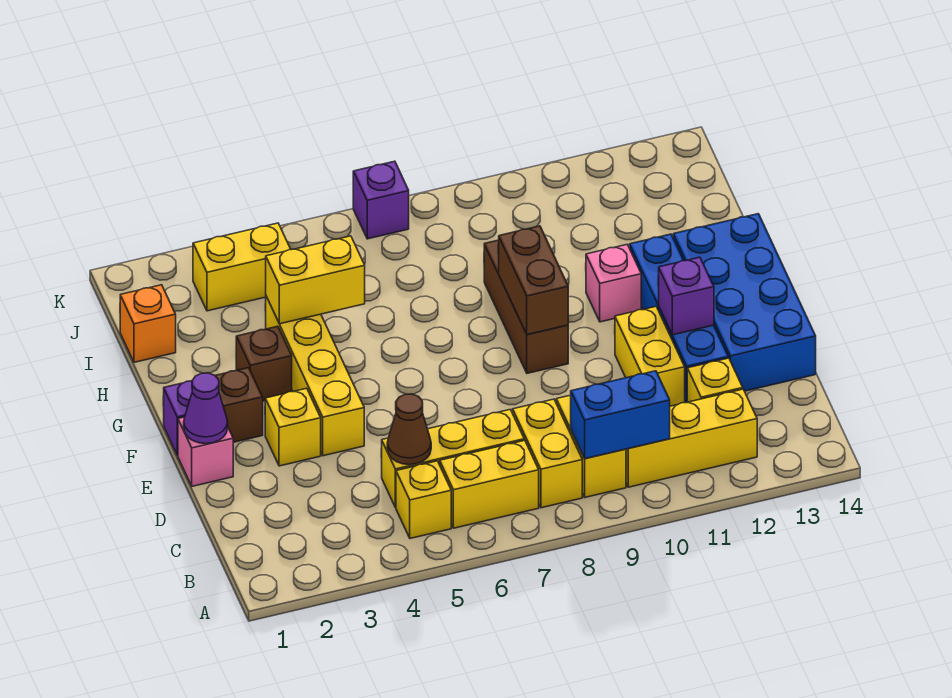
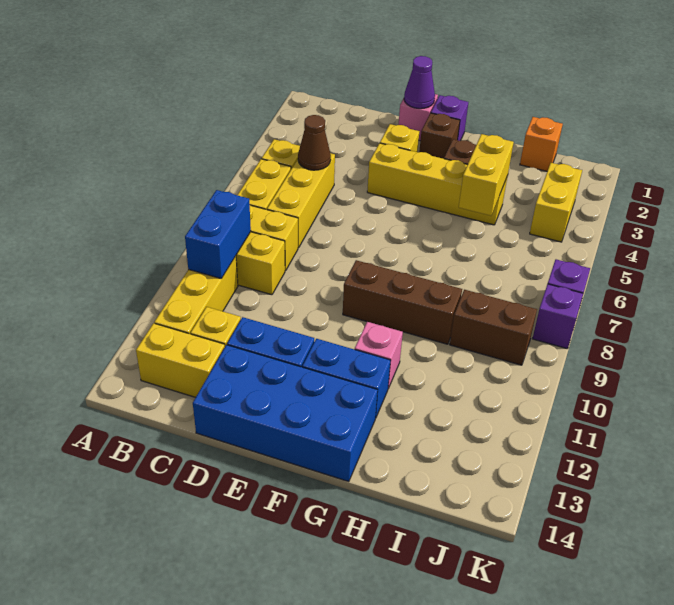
yellow brick D11:E11 level 1 -> yellow brick B13:C13 level 1
purple brick E12 level 2 -> purple brick K8 level 1
brown brick F9:G9 level 2 -> brown brick I9:J9 level 1

